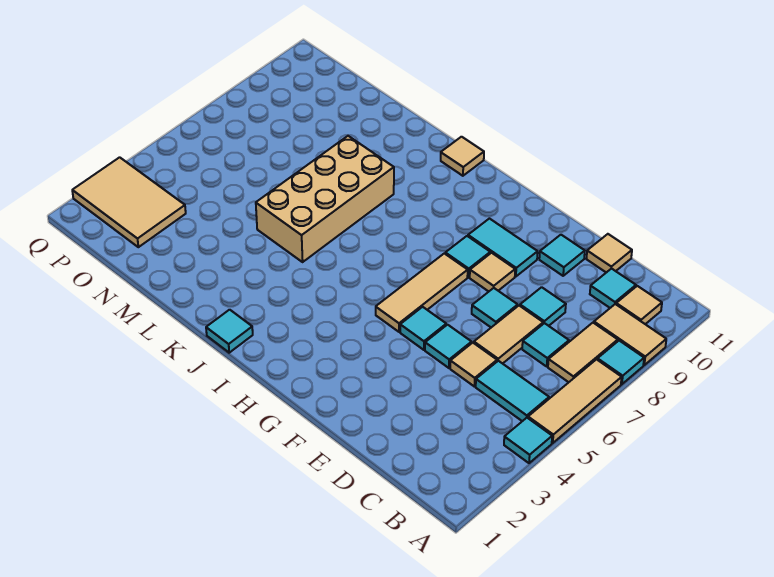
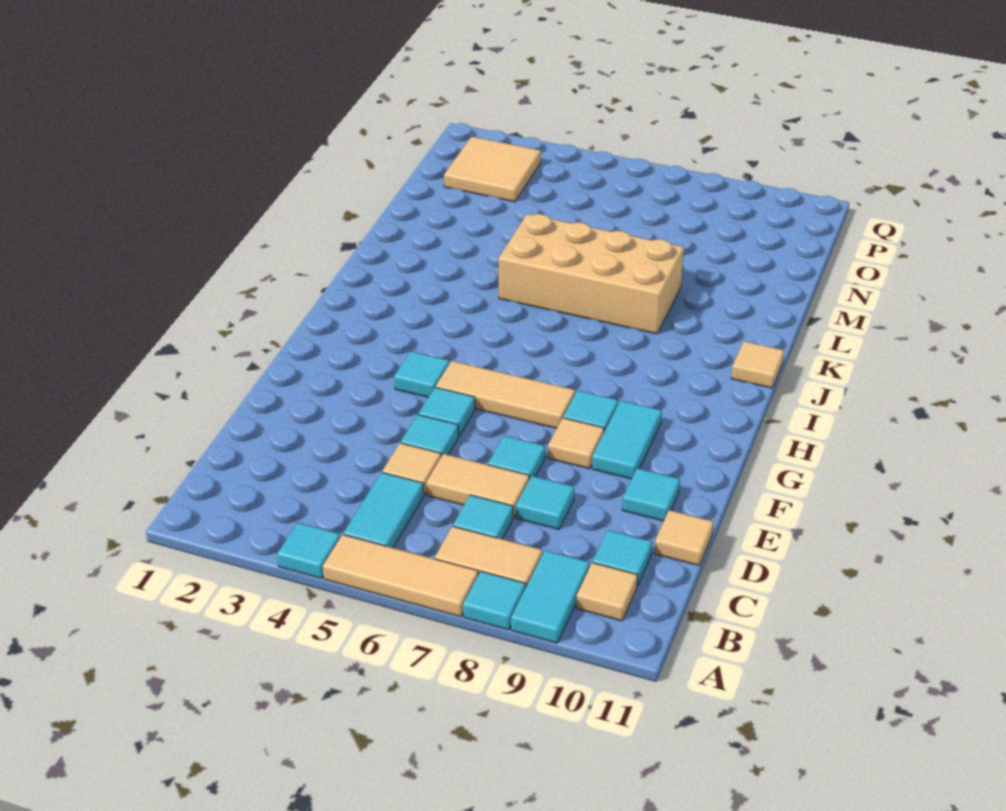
tan tile A9:B9 level 1 -> cyan tile A9:B9 level 1
cyan tile J1 level 1 -> cyan tile G4 level 1
tan tile O2:Q3 level 1 -> tan tile O2:P3 level 1

